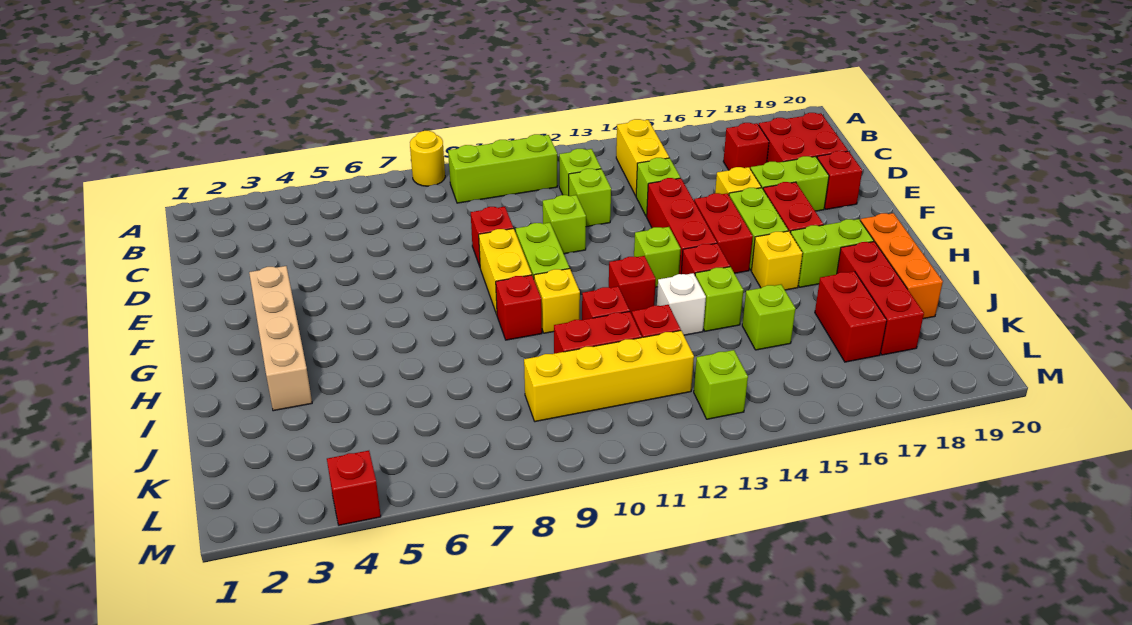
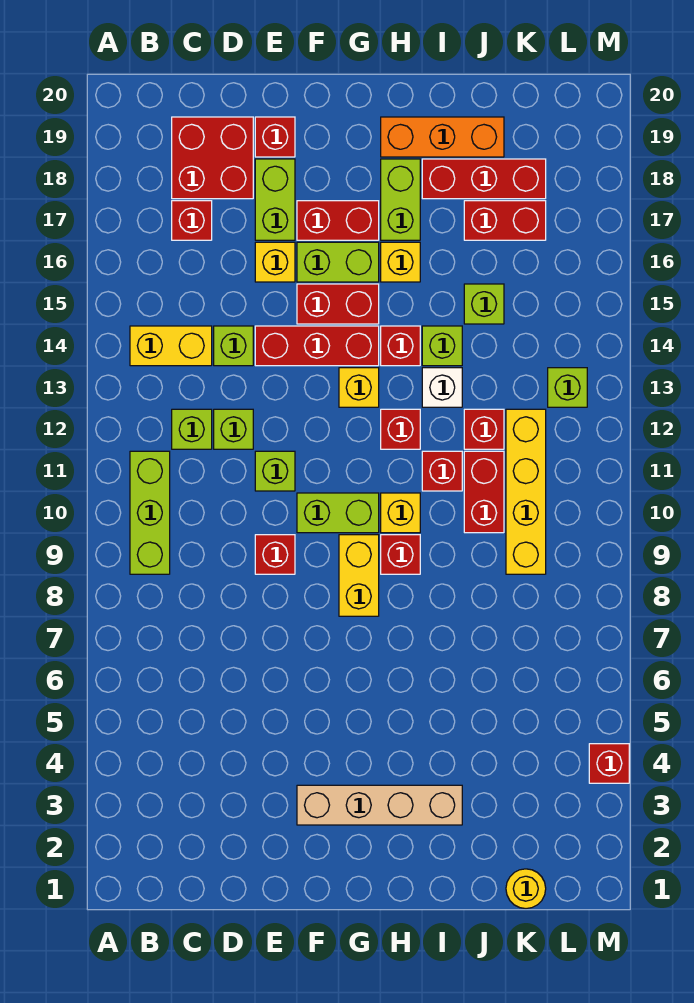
yellow round brick A8 level 1 -> yellow round brick K1 level 1
yellow brick F9:G9 level 1 -> yellow brick G8:G9 level 1
lime brick G13 level 1 -> yellow brick G13 level 1

